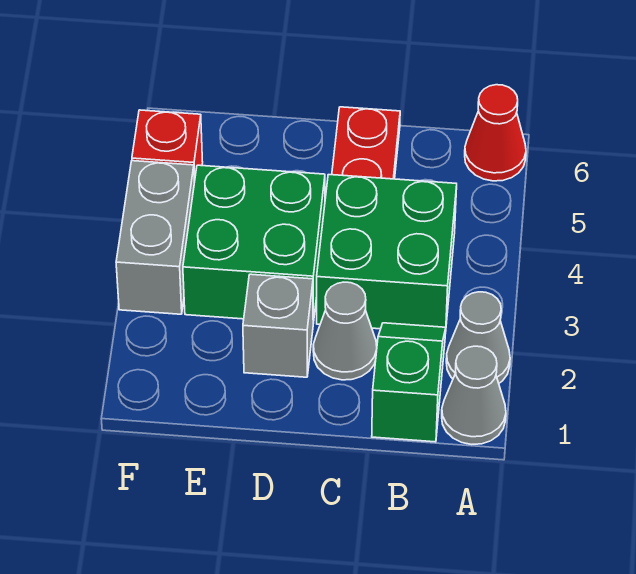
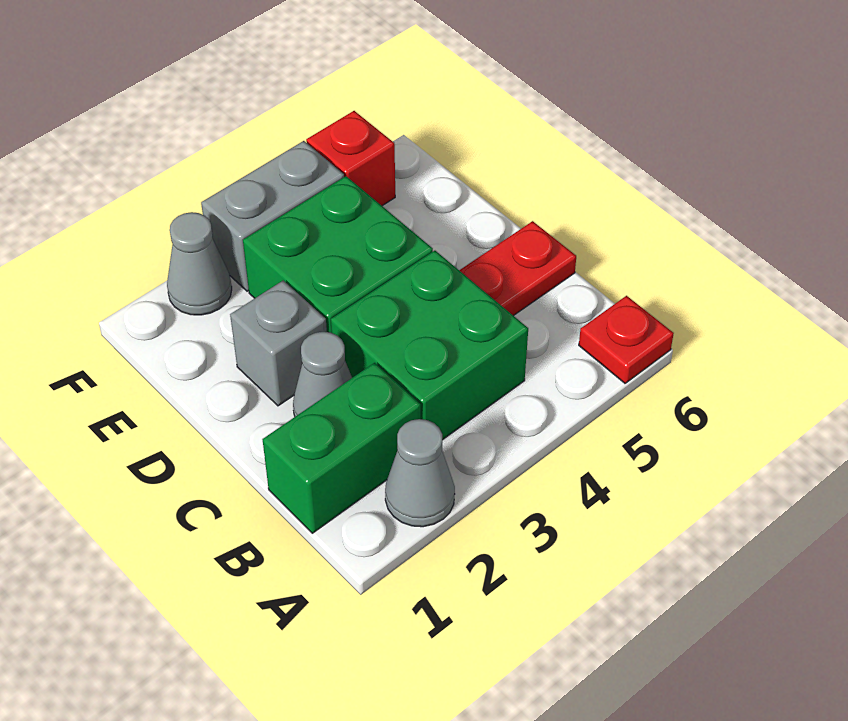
grey cone A1 level 1 -> grey cone F2 level 1
red cone A6 level 1 -> red plate A6 level 1
green slope B1:B2 level 1 top 1 -> green brick B1:B2 level 1

